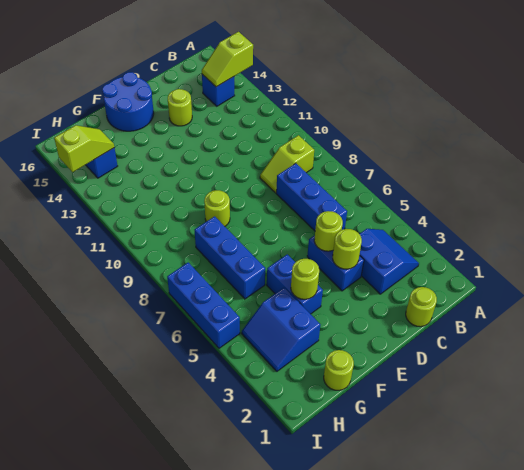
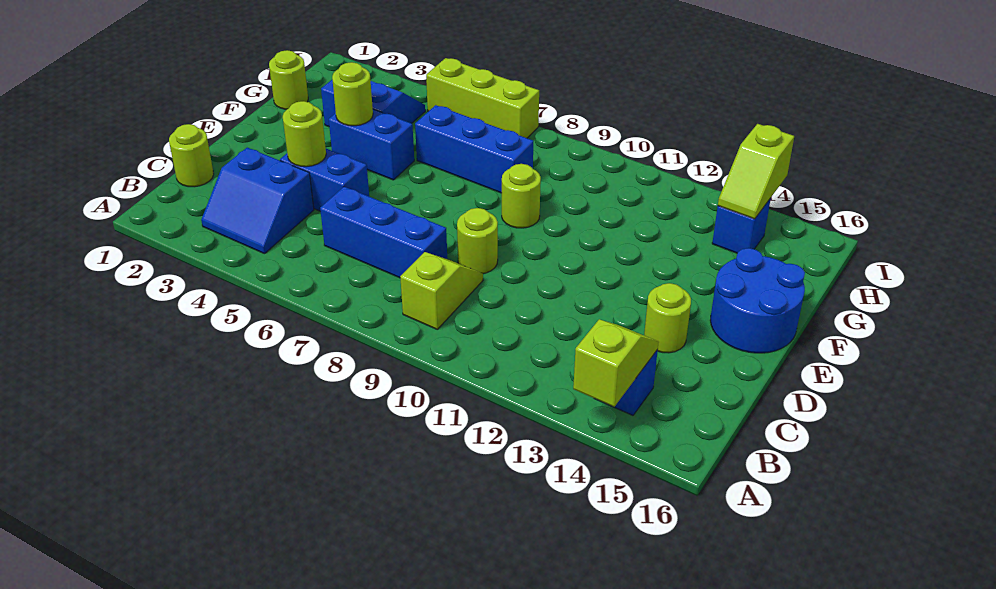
lime round brick D5 level 2 -> lime round brick D9 level 1
blue brick I5:I7 level 1 -> lime brick I5:I7 level 1

